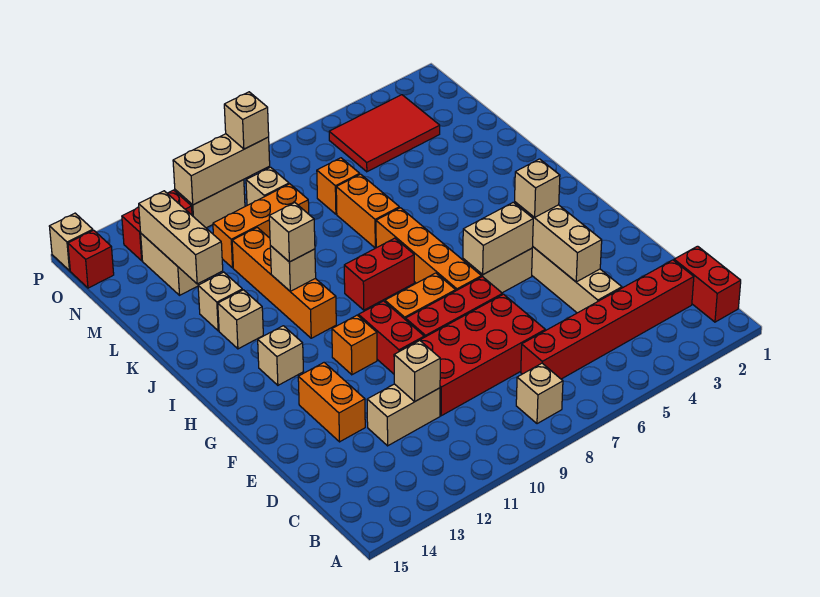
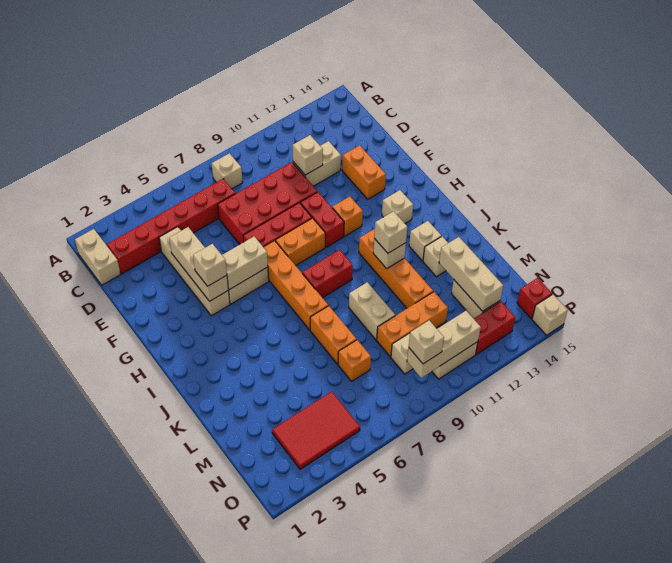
red brick B1:C1 level 1 -> tan brick B1:C1 level 1
none -> tan brick K9:L9 level 1

